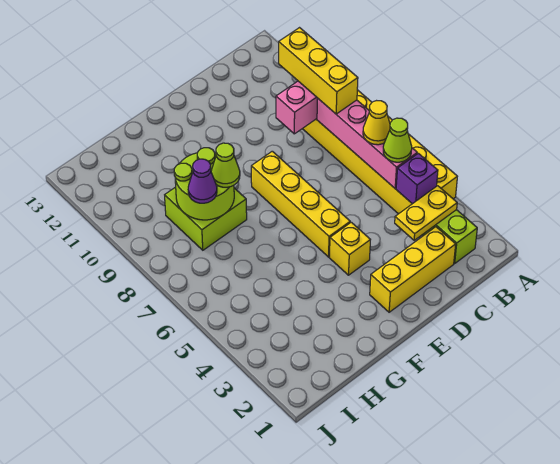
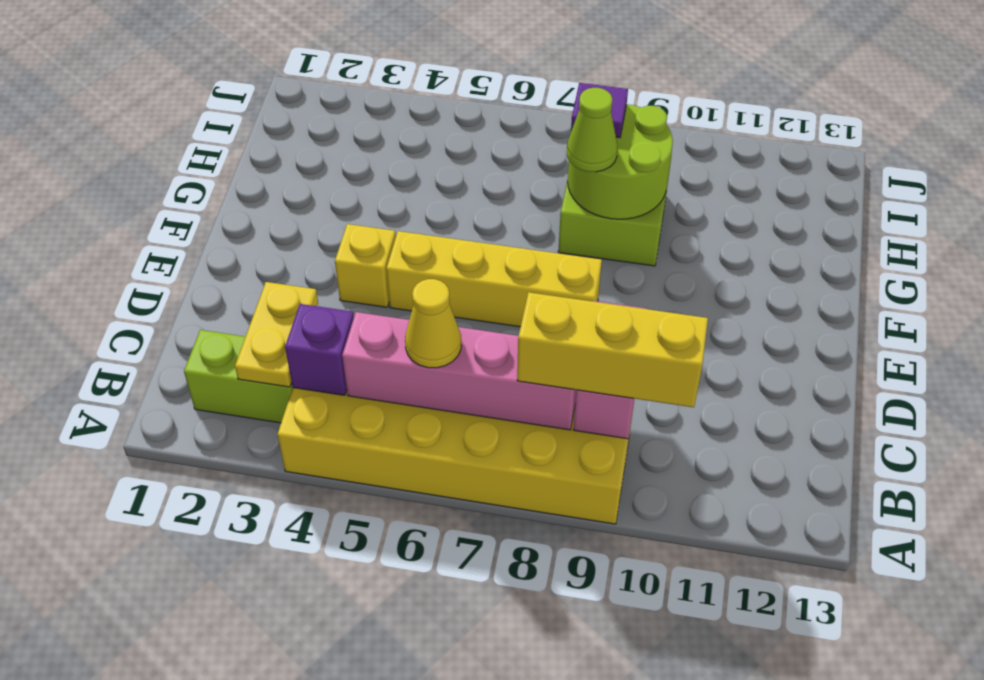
lime cone B5 level 3 -> none
yellow brick C2:E2 level 1 -> none
purple cone H8 level 3 -> purple tile H8 level 3

